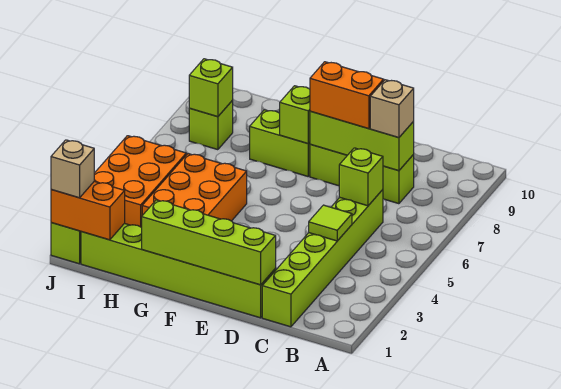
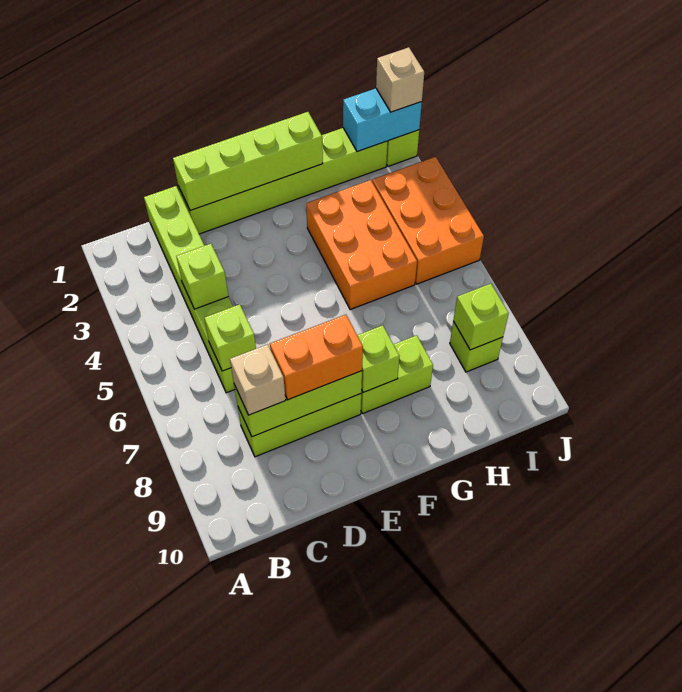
lime tile C4 level 2 -> lime brick C4 level 2
orange brick I1:J1 level 2 -> cyan brick I1:J1 level 2

